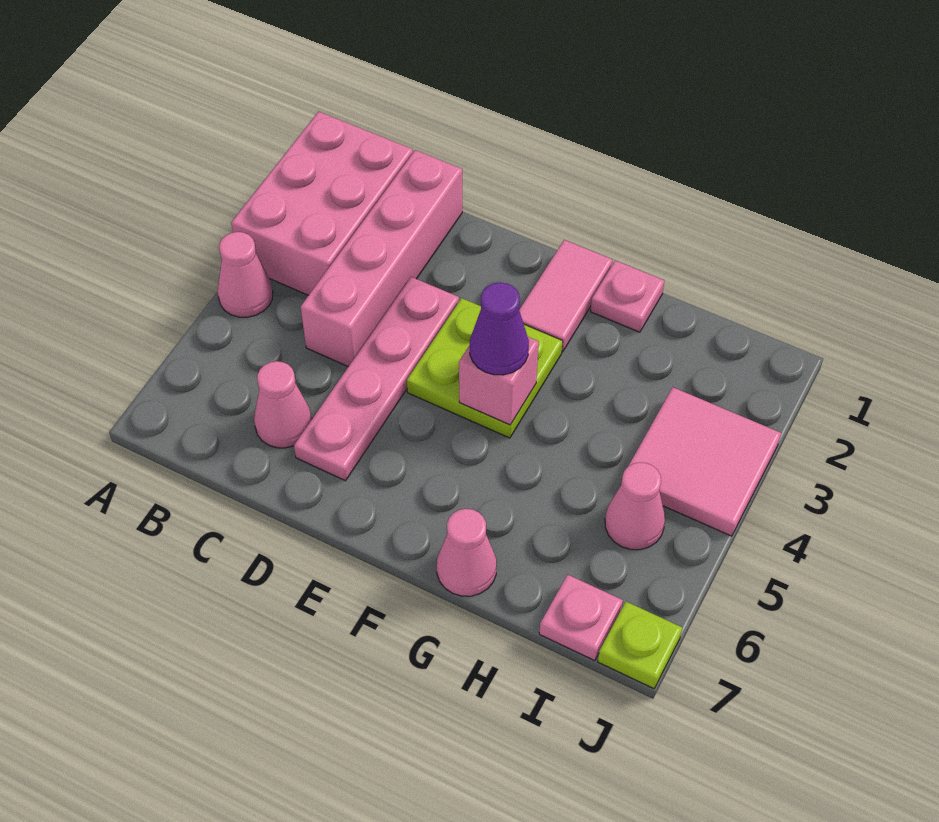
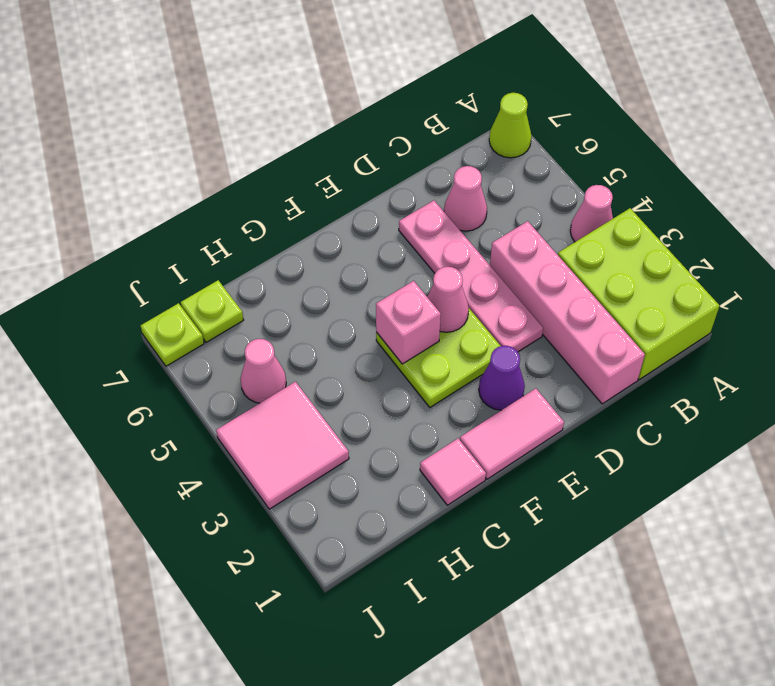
pink brick A1:B3 level 1 -> lime brick A1:B3 level 1
none -> lime cone A7 level 1
pink tile F1:F2 level 1 -> pink tile E1:F1 level 1
purple cone F4 level 3 -> purple cone E2 level 1
pink plate G1 level 1 -> pink tile G1 level 1
pink cone G7 level 1 -> pink cone E4 level 2
pink plate I7 level 1 -> lime plate I7 level 1

